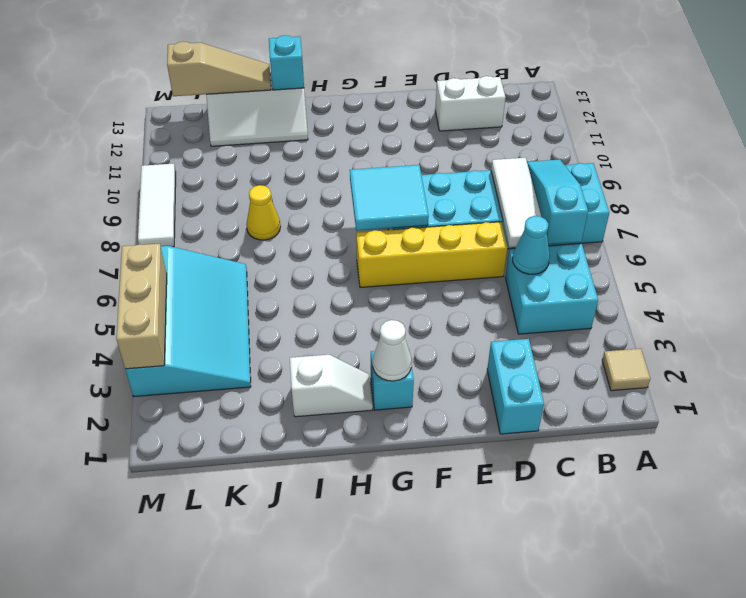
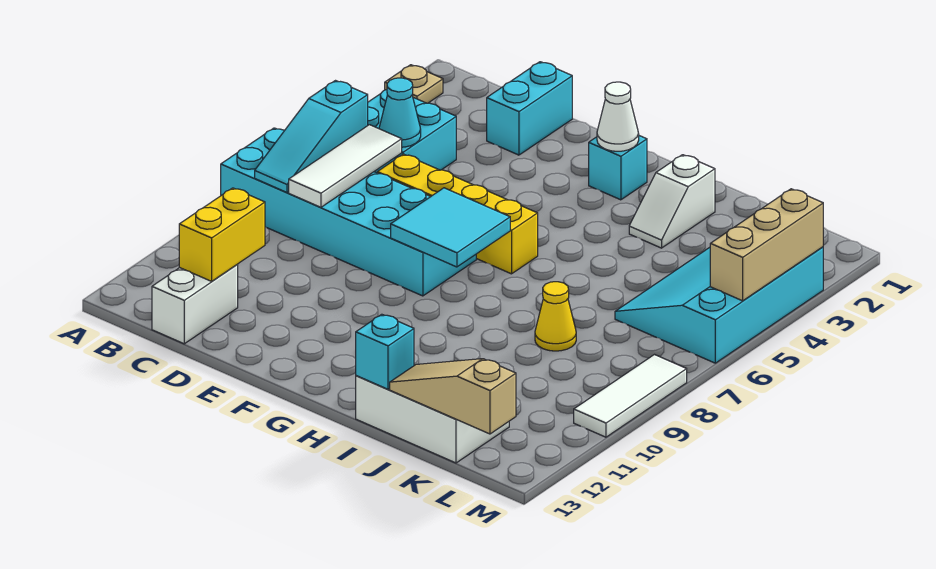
tan tile A2 level 1 -> tan plate A2 level 1
none -> yellow brick C11:C12 level 2
white brick C12:D12 level 1 -> white brick C12:C13 level 1
white slope H2:I2 level 1 top I -> white slope I2:I3 level 1 top 2

